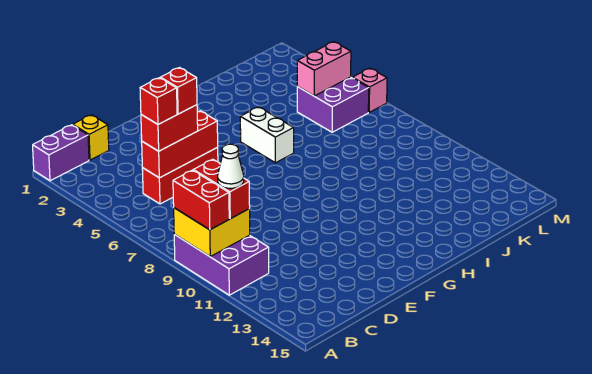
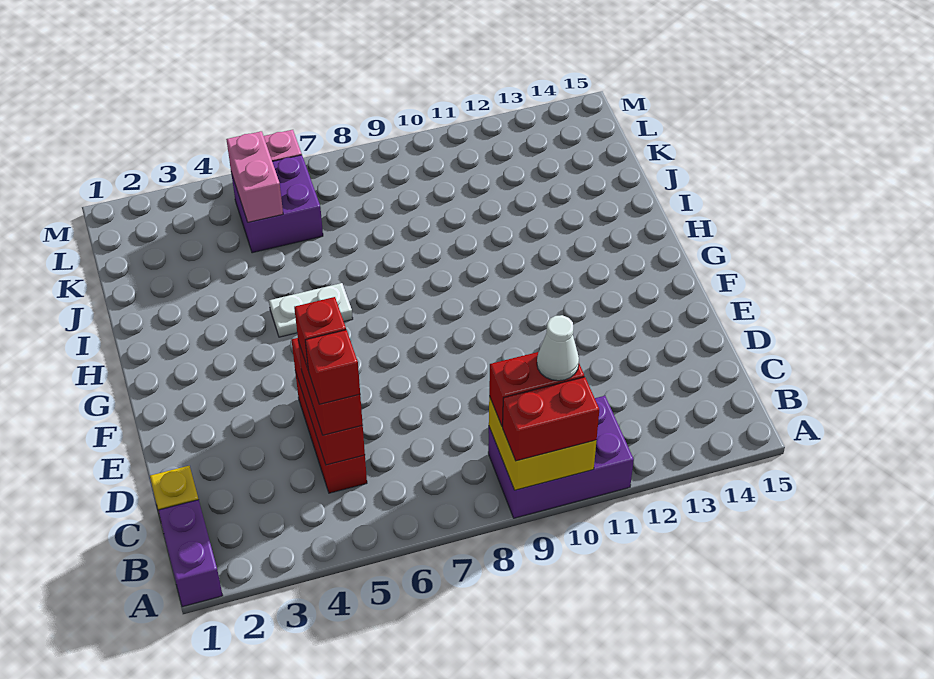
white brick H5:H6 level 1 -> white plate H5:H6 level 1

